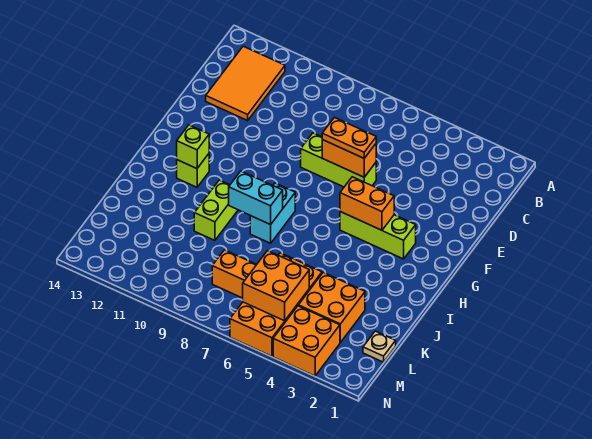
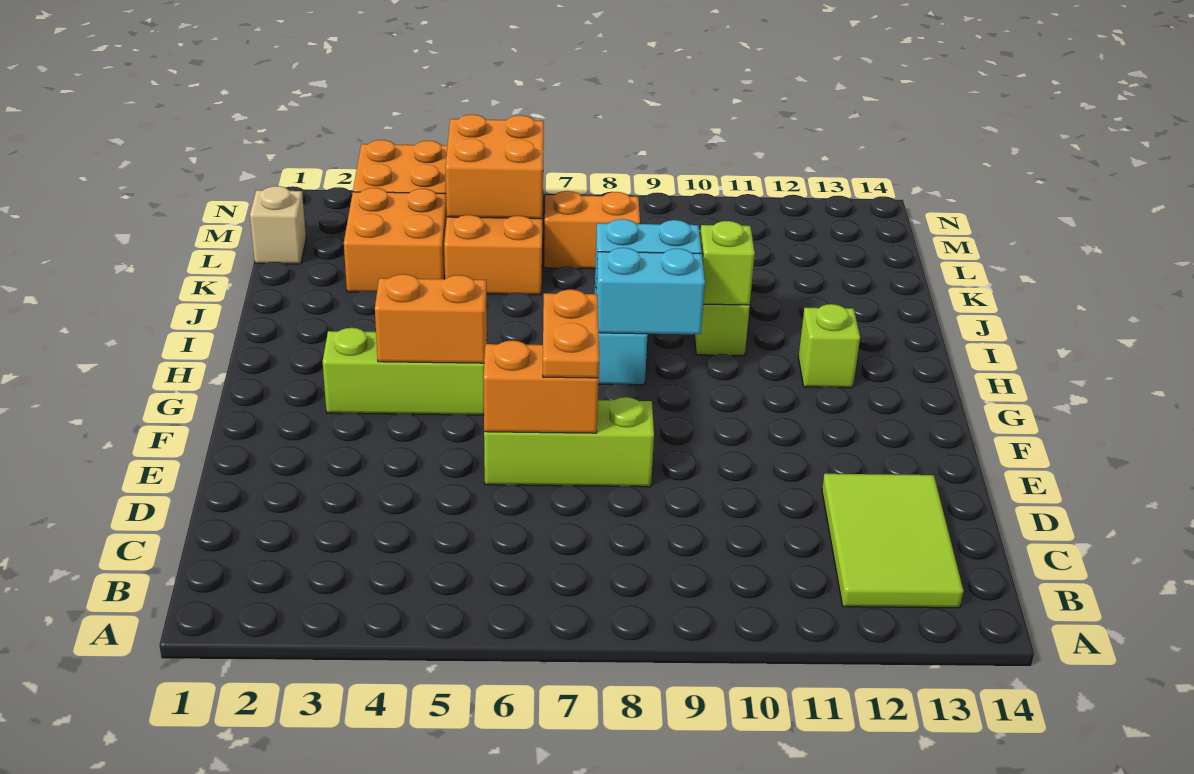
orange tile B12:D13 level 1 -> lime tile B12:D13 level 1
orange plate E6:E7 level 3 -> orange plate E7:F7 level 3
none -> cyan brick H8:H9 level 2
lime brick H12 level 2 -> lime brick I10 level 2
tan plate L1 level 1 -> tan brick L1 level 1

